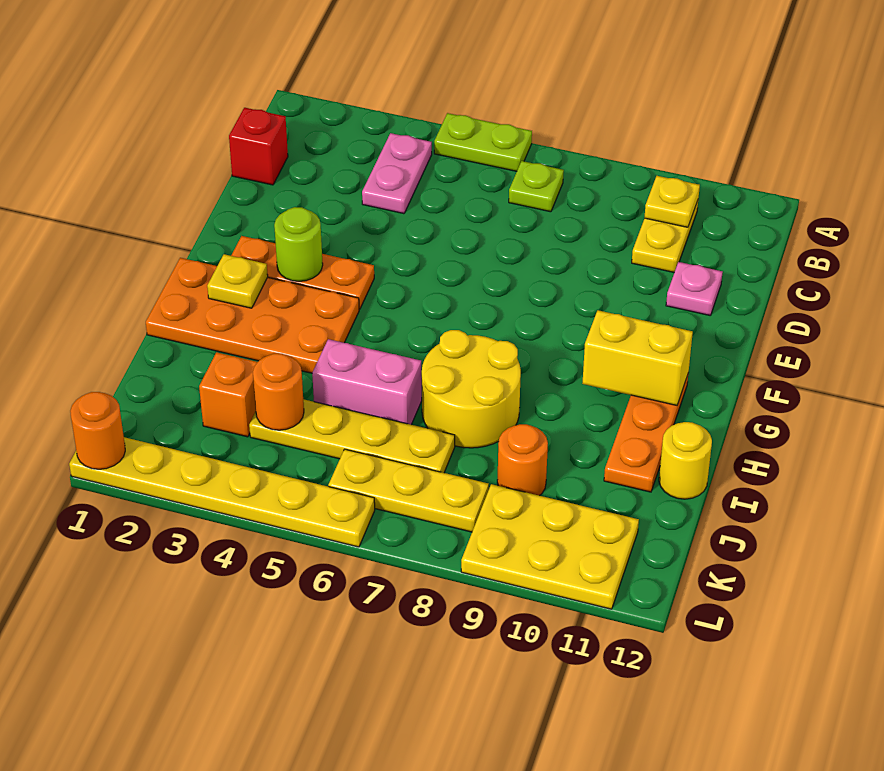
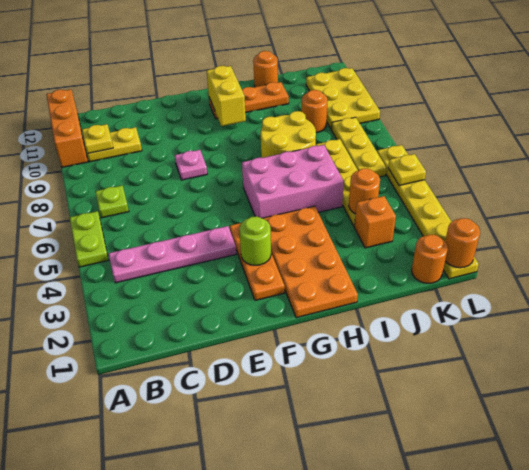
none -> orange brick A10:A12 level 1
pink plate B4:C4 level 1 -> pink plate B4:E4 level 1
red brick C1 level 1 -> none
pink plate D11 level 1 -> pink plate E8 level 1
yellow plate G2 level 2 -> yellow plate L5 level 2
pink brick I5:I6 level 1 -> pink brick G5:I6 level 1
yellow round brick I12 level 1 -> orange round brick I12 level 1
none -> orange round brick K1 level 1

